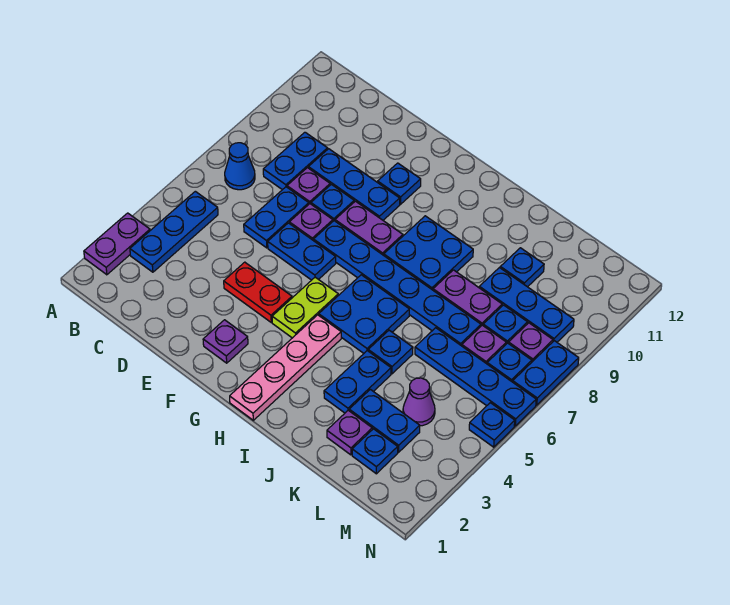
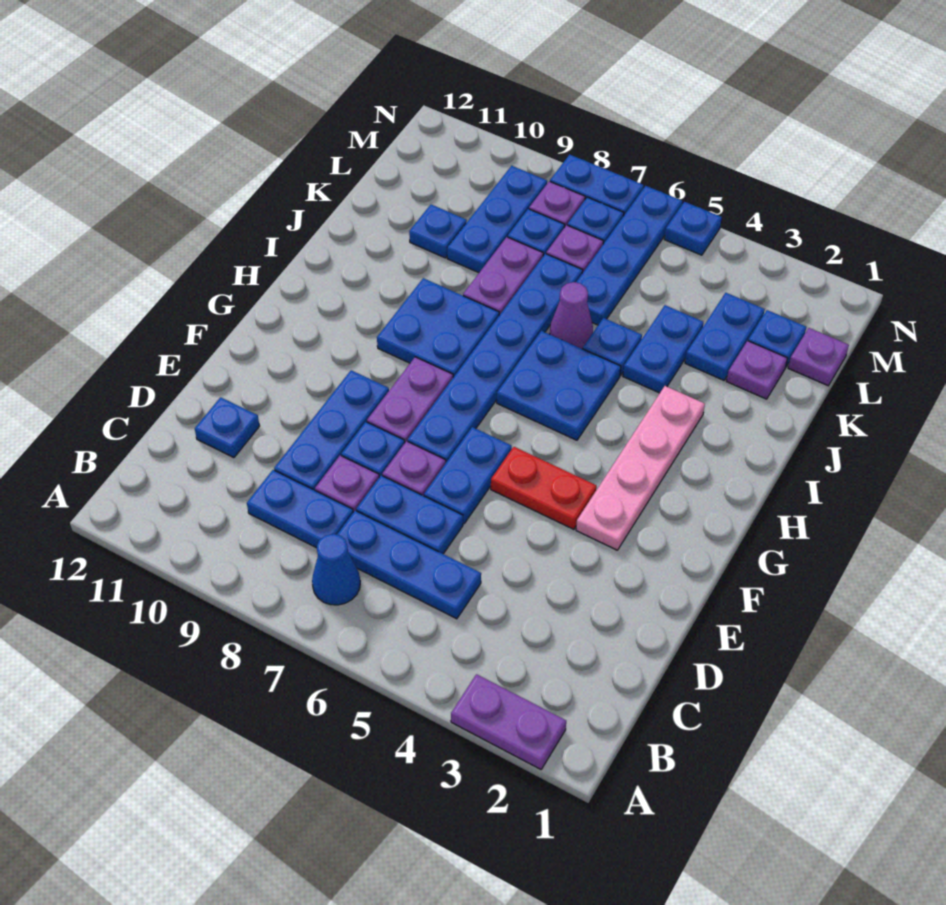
blue plate B3:B5 level 1 -> blue plate C5:C7 level 1
red plate E4:F4 level 1 -> red plate F4:F5 level 1
purple plate F2 level 1 -> purple plate L1 level 1
blue plate F10 level 1 -> blue plate D11 level 1
lime plate G4:G5 level 1 -> none
pink plate H1:H4 level 1 -> pink plate F3:I3 level 1
blue plate J3:J4 level 1 -> blue plate J4:K4 level 1
purple cone L4 level 1 -> purple cone J6 level 1

